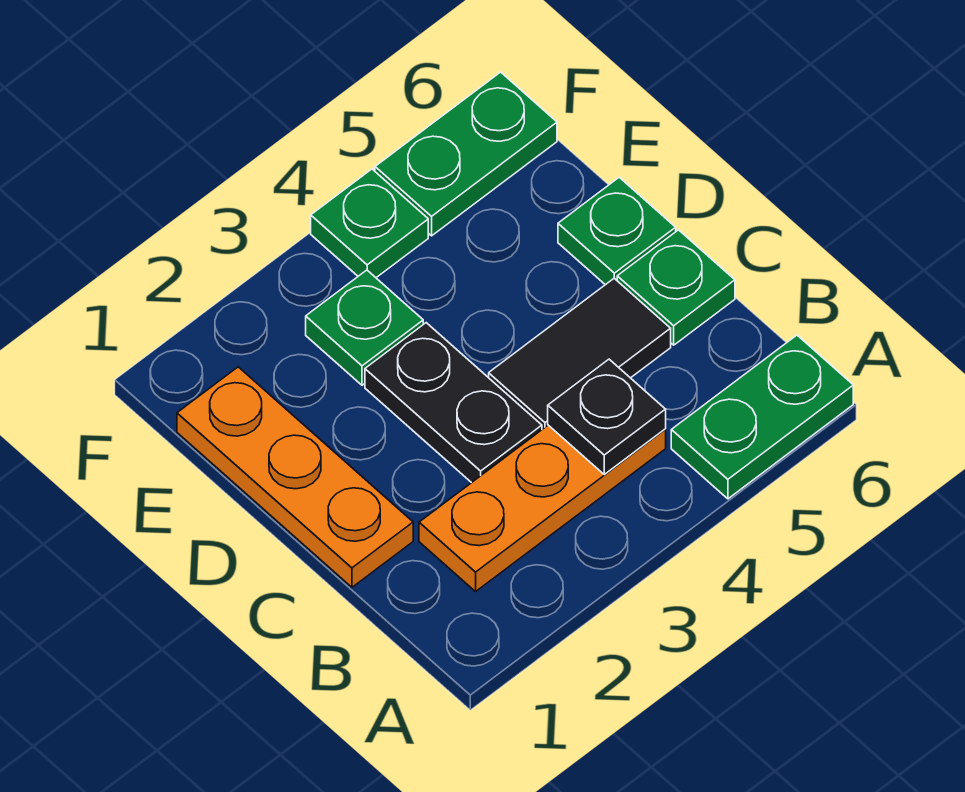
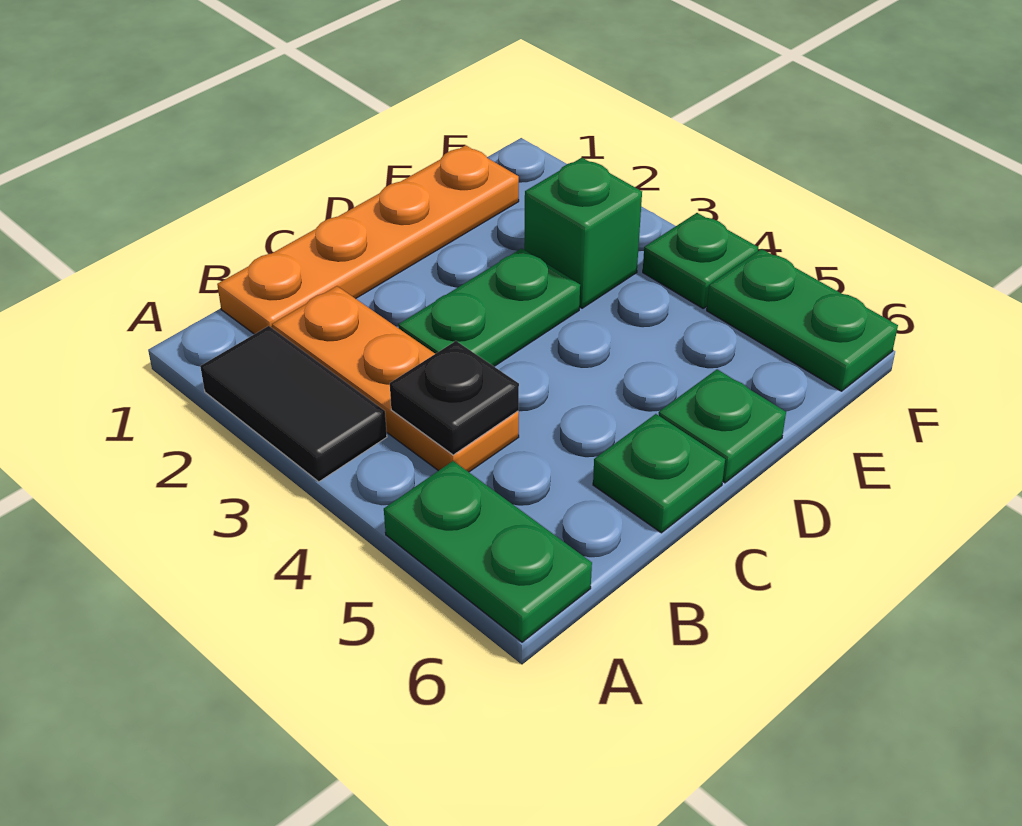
orange plate C1:E1 level 1 -> orange plate B1:E1 level 1
black plate C3:D3 level 1 -> green plate C3:D3 level 1
black tile C4:C5 level 1 -> black tile A2:A3 level 1
green plate E3 level 1 -> green brick E3 level 1

